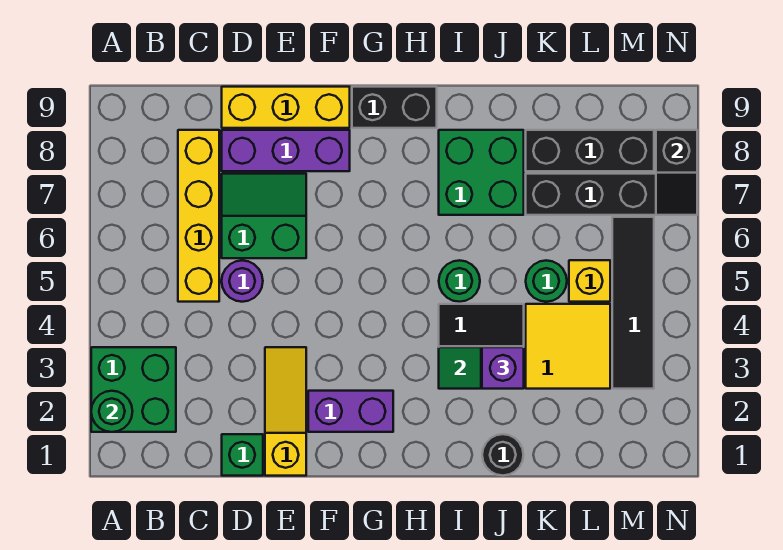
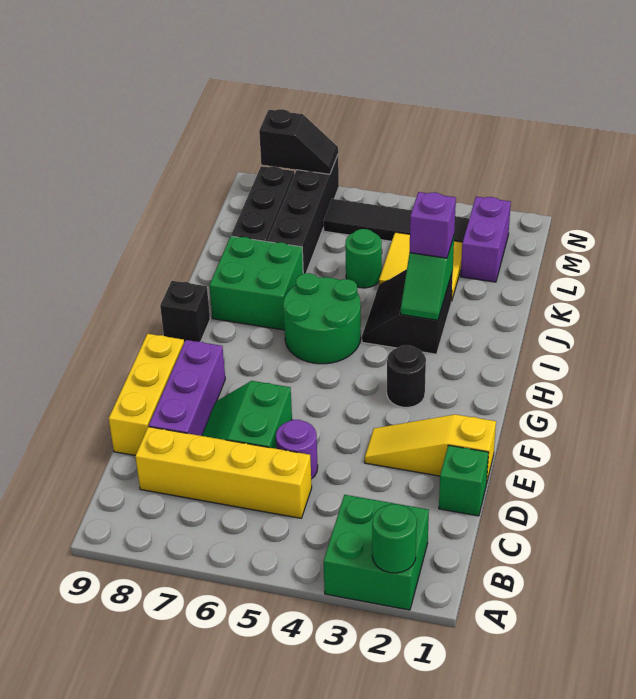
purple brick F2:G2 level 1 -> purple brick L2:M2 level 1
black brick G9:H9 level 1 -> black brick H9 level 1
green round brick I5 level 1 -> green round brick H5:I6 level 1
black round brick J1 level 1 -> black round brick G3 level 1
yellow brick L5 level 1 -> none

